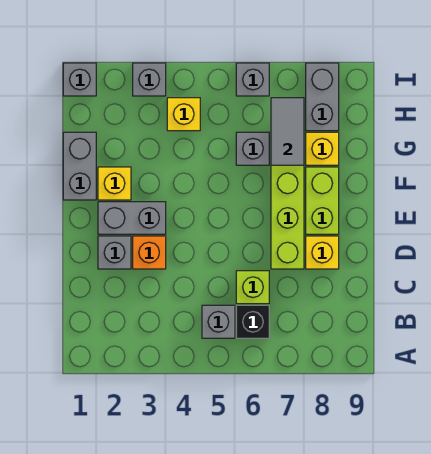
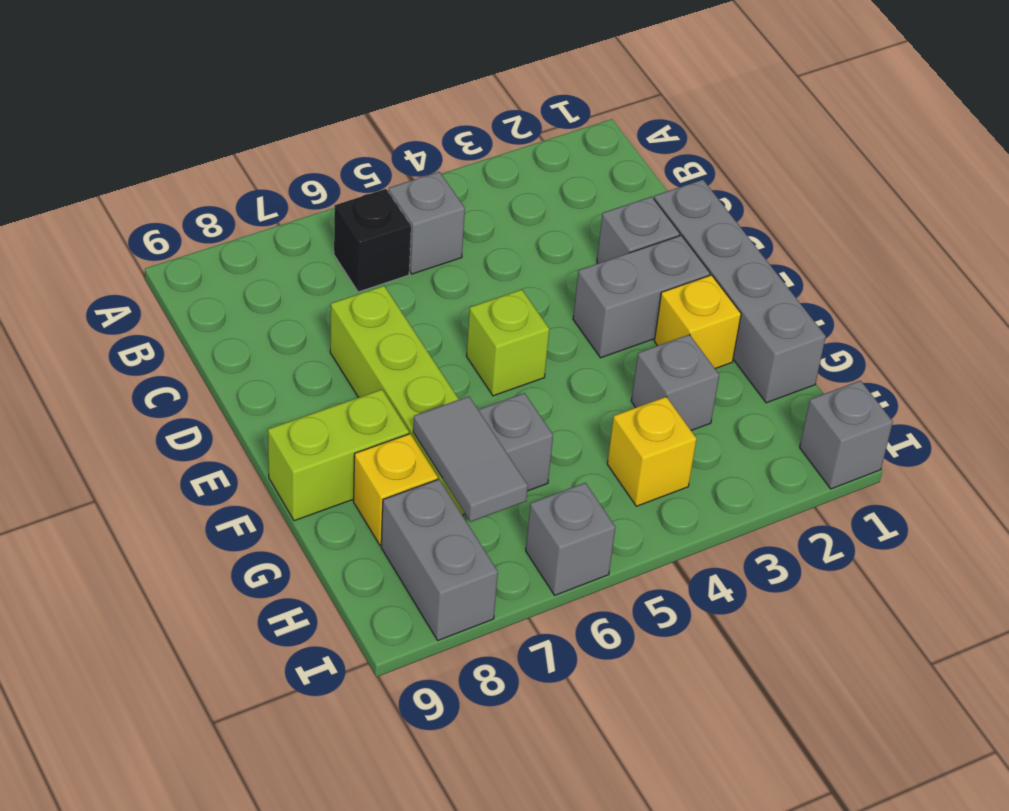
lime brick C6 level 1 -> lime brick E5 level 1
orange brick D3 level 1 -> none
yellow brick D8 level 1 -> none
lime brick E8:F8 level 1 -> lime brick F8:F9 level 1
grey brick F1:G1 level 1 -> grey brick D1:G1 level 1
grey brick I3 level 1 -> grey brick G3 level 1

